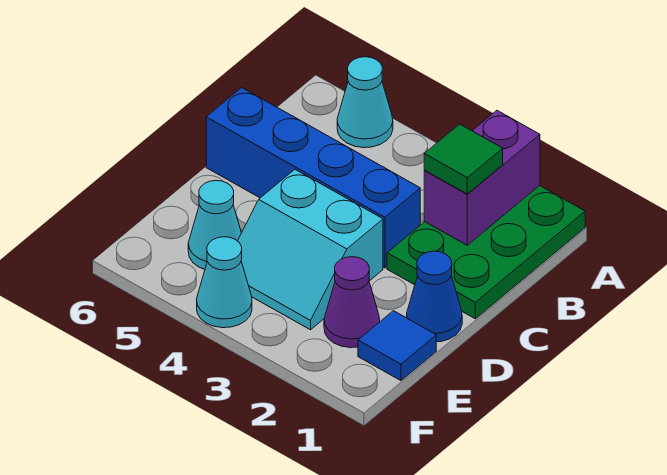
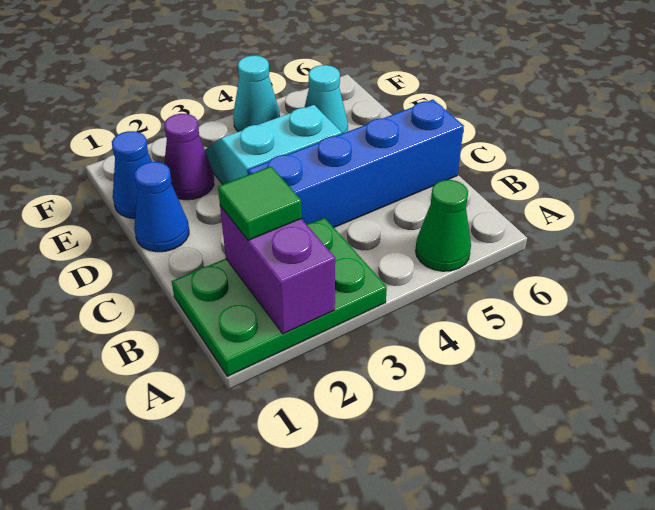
green plate A1:C2 level 1 -> green plate A1:B3 level 1
cyan cone A5 level 1 -> green cone A5 level 1
blue tile E1 level 1 -> blue cone E1 level 1

